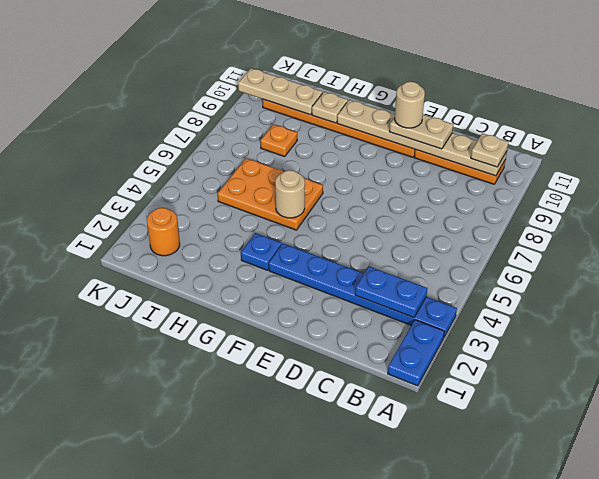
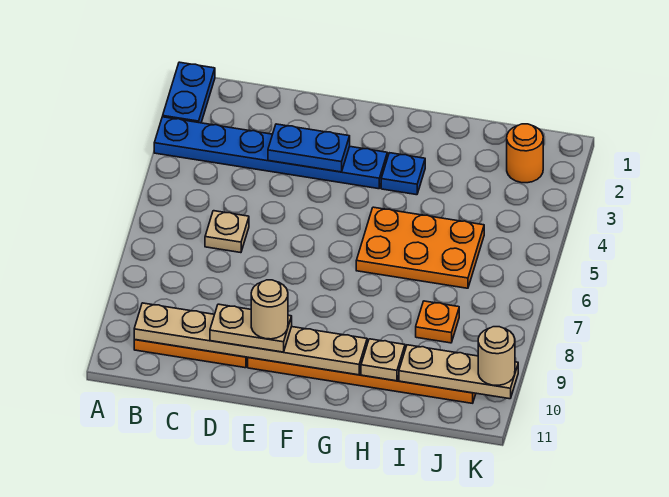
blue plate B3:C3 level 2 -> blue plate D3:E3 level 2
tan plate B10 level 3 -> tan plate C6 level 1
tan round brick G5 level 2 -> tan round brick K10 level 3

